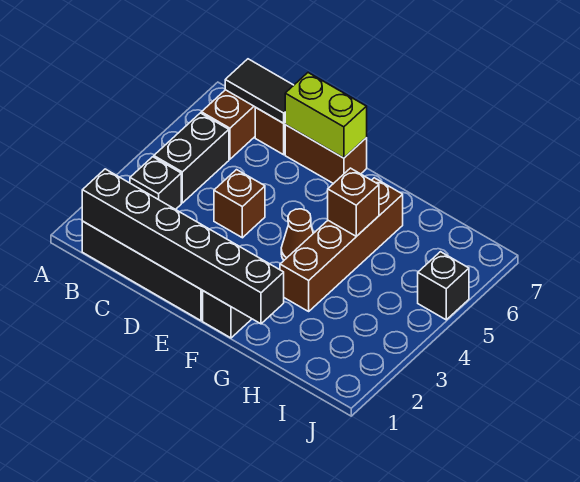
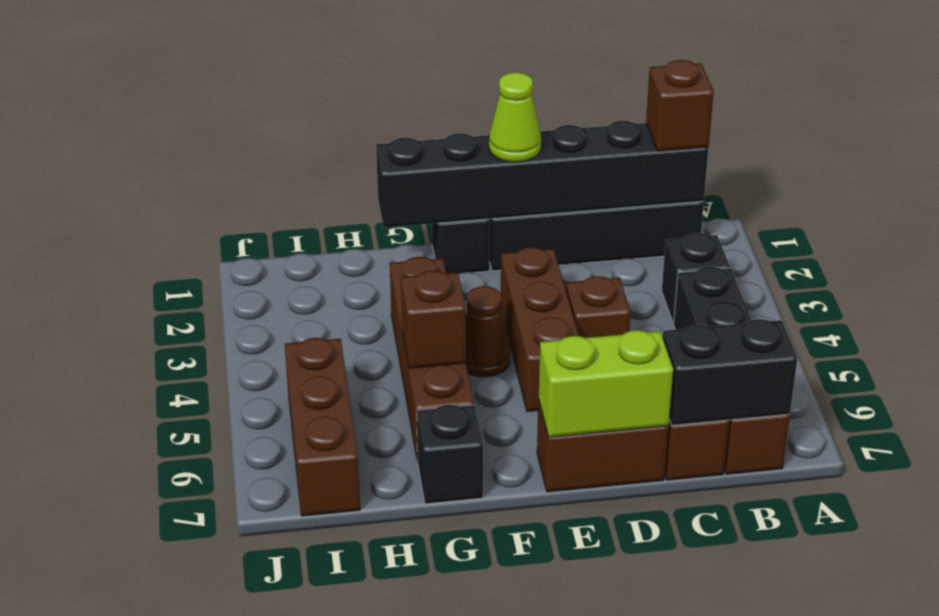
none -> brown brick B1 level 3
black tile B7:C7 level 2 -> black brick B7:C7 level 2
none -> lime cone E1 level 3
none -> brown brick E3:E5 level 1
none -> brown brick I5:I7 level 1
black brick J5 level 1 -> black brick G7 level 1

